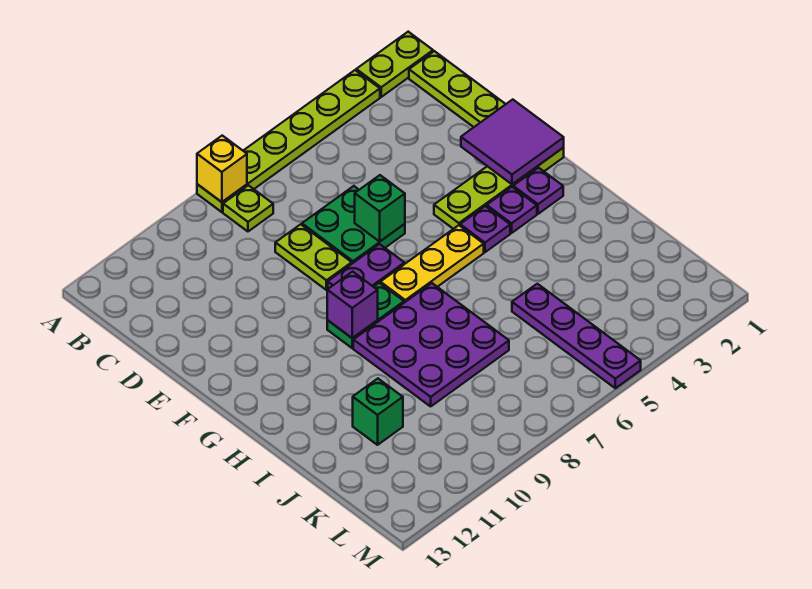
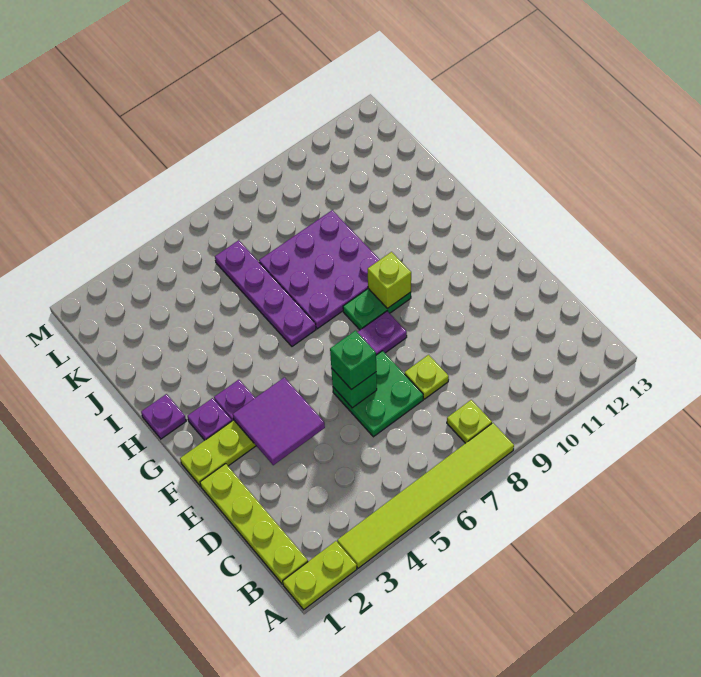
lime plate A3:A8 level 1 -> lime tile A3:A8 level 1
yellow brick A8 level 2 -> none
lime plate D8:E8 level 1 -> lime plate D8 level 1
purple tile E1:F2 level 2 -> purple tile E3:F4 level 2
purple plate G4 level 1 -> purple plate H1 level 1
yellow plate G5:G7 level 1 -> none
purple brick G9 level 2 -> lime brick G9 level 2
purple plate J5:M5 level 1 -> purple plate H6:K6 level 1
green brick J11 level 1 -> green brick E6 level 3

